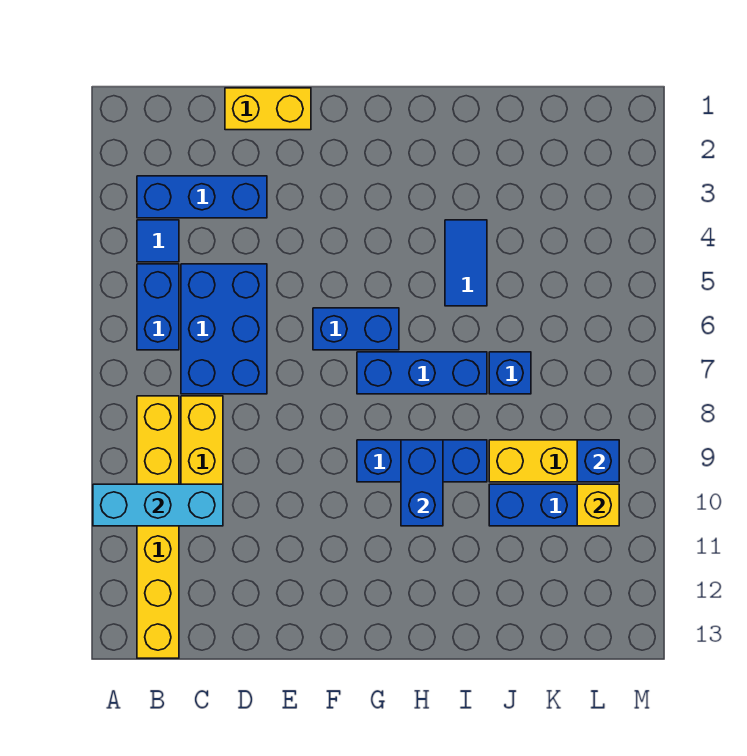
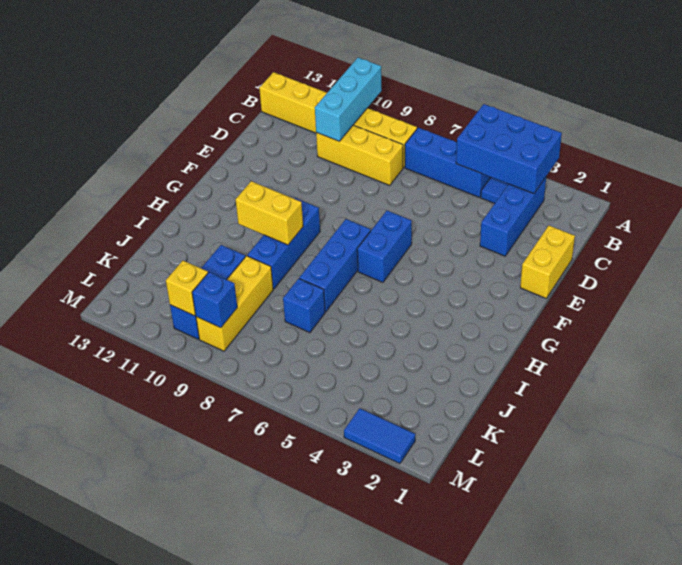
blue brick B5:B6 level 1 -> blue brick B5:B7 level 1
blue brick C5:D7 level 1 -> blue brick A3:B5 level 2
blue brick H9:H10 level 2 -> yellow brick H9:H10 level 2
blue tile I4:I5 level 1 -> blue tile M2:M3 level 1

